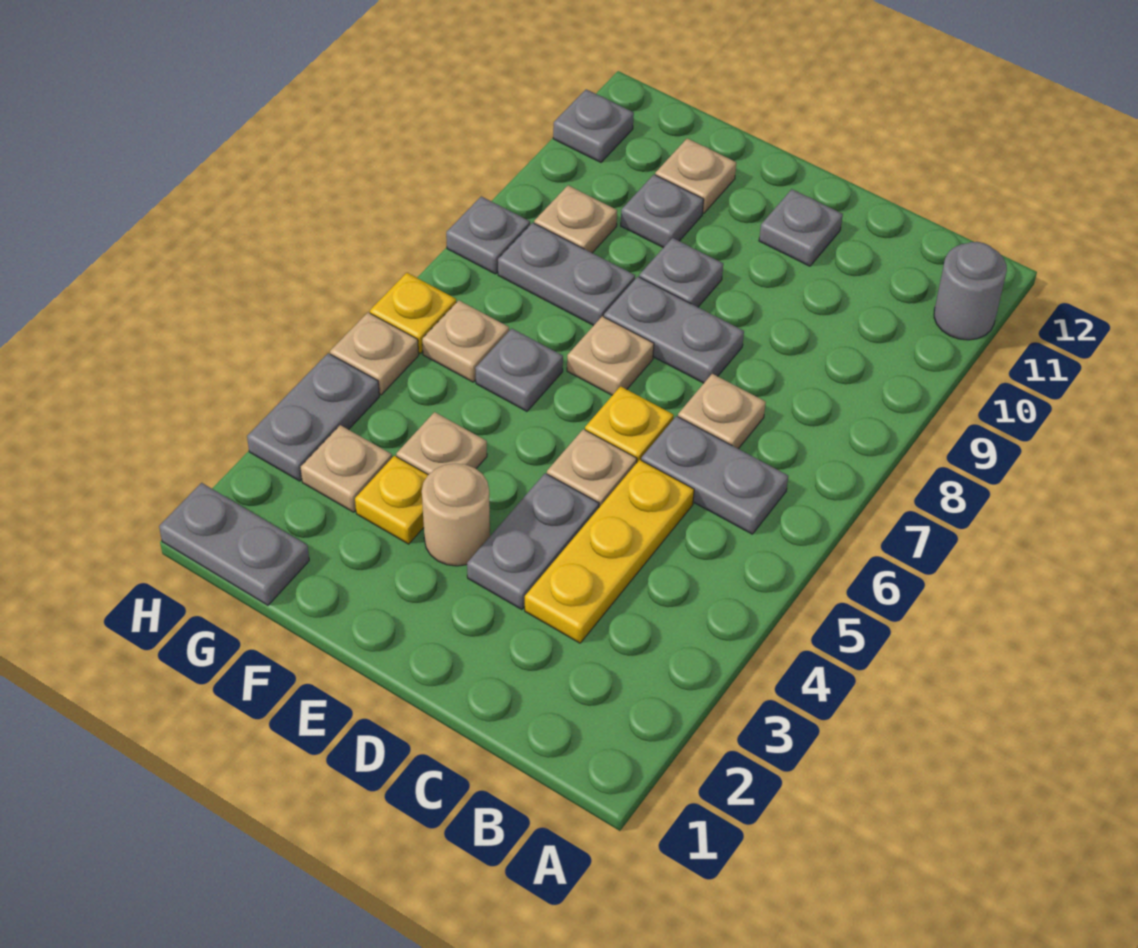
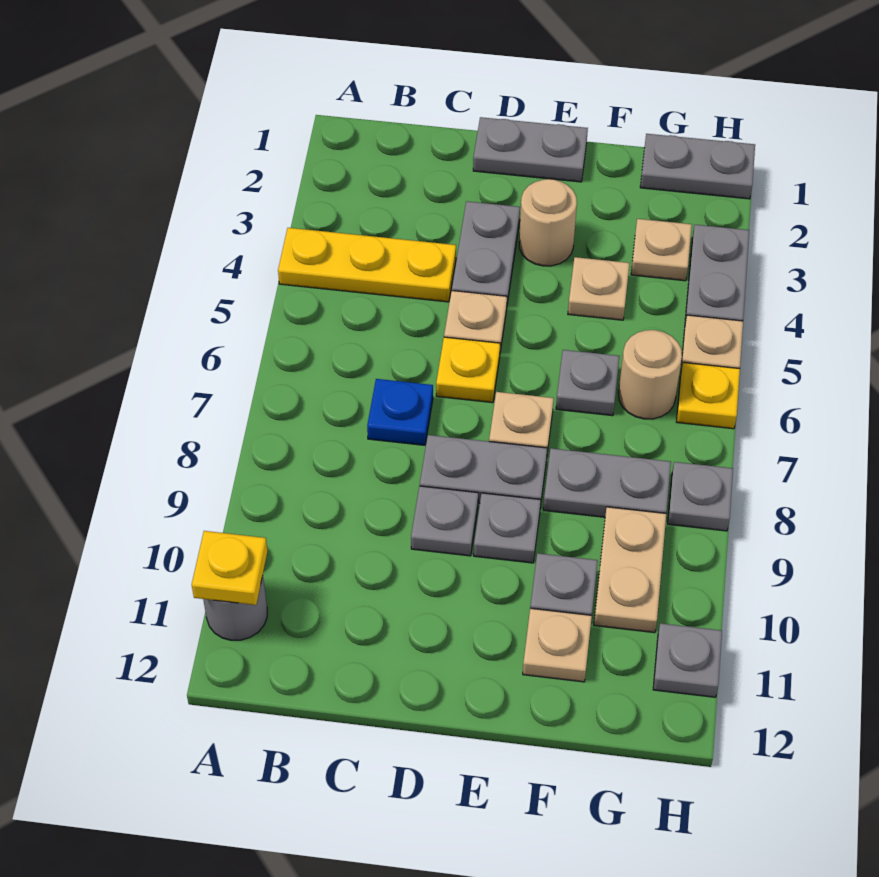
grey plate B6:C6 level 1 -> grey plate D1:E1 level 1
yellow plate C3:C5 level 1 -> yellow plate A4:C4 level 1
tan plate C7 level 1 -> blue plate C7 level 1
grey plate D11 level 1 -> grey plate D9 level 1
yellow plate F3 level 1 -> yellow plate A11 level 2
tan plate G6 level 1 -> tan round brick G6 level 1
tan plate G9 level 1 -> tan plate G9:G10 level 1

